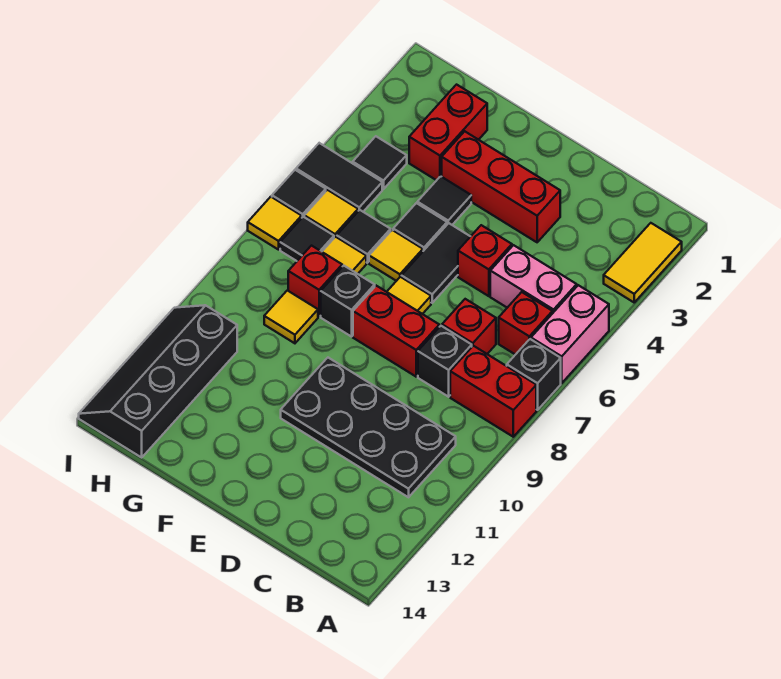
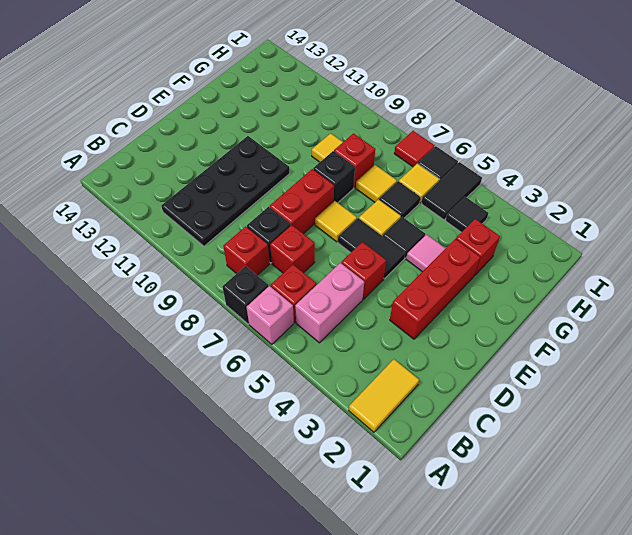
yellow tile A2:A3 level 1 -> yellow tile A2:B2 level 1
pink brick A5:A6 level 1 -> pink brick A6 level 1
red brick A8:B8 level 1 -> red brick B8 level 1
black tile F4 level 1 -> pink tile F4 level 1
red brick G2:G3 level 1 -> red brick G3 level 1
black tile H7 level 1 -> none
black slope H11:I14 level 1 top H -> none
yellow tile I7 level 1 -> red tile I7 level 1

